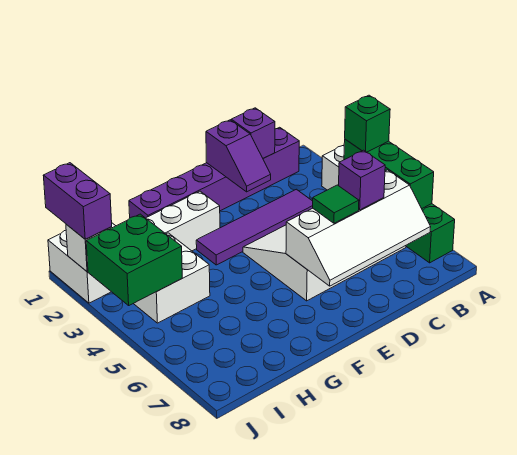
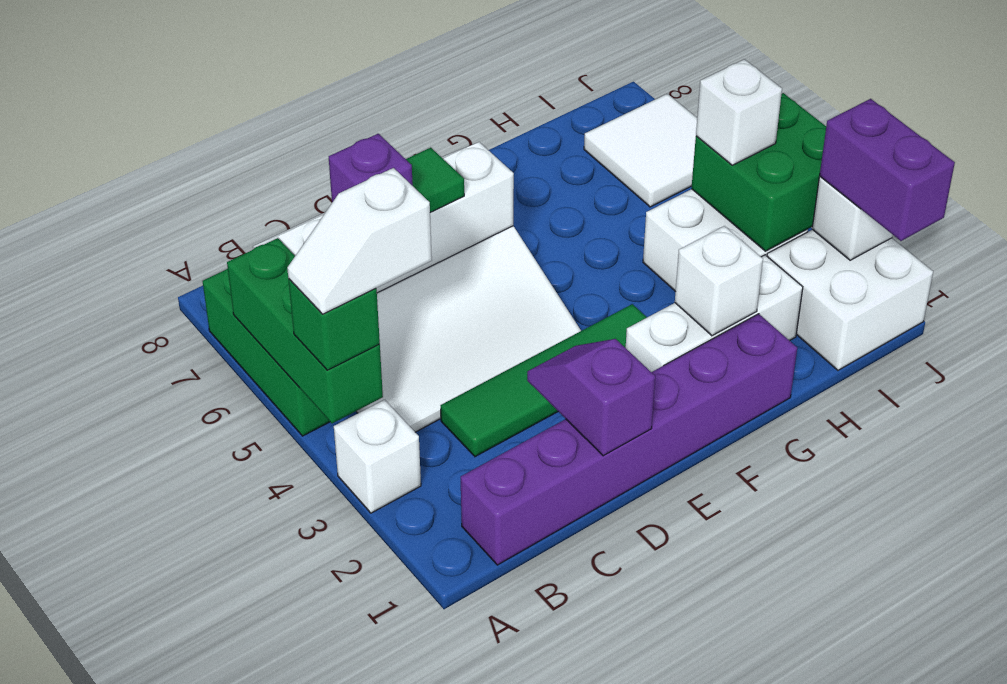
none -> white slope A4:B4 level 4 top B
purple brick C1 level 2 -> none
purple tile C3:F3 level 1 -> green tile C3:F3 level 1
none -> white brick G2 level 2
none -> white brick I4 level 3
none -> white tile I6:J7 level 1

